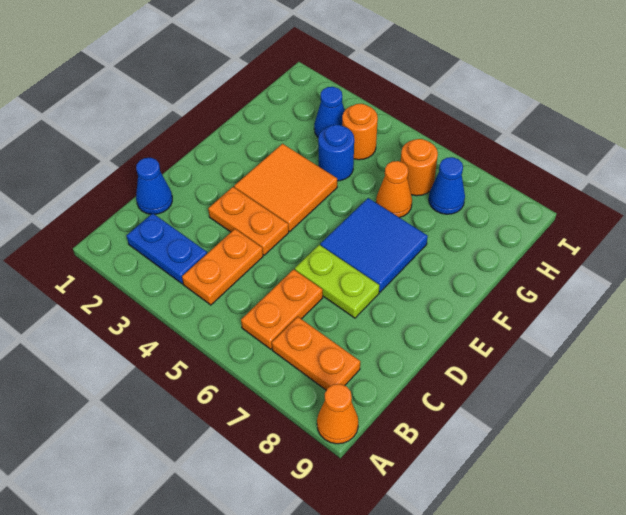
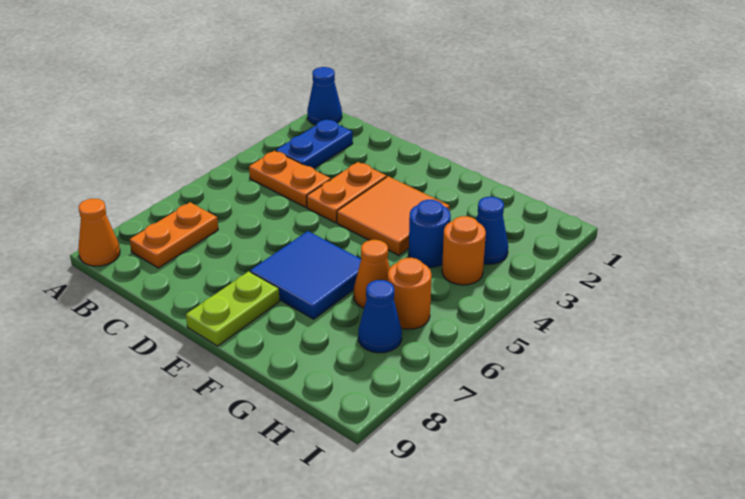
orange plate B6:C6 level 1 -> none
blue cone C1 level 1 -> blue cone A1 level 1
lime plate D6:D7 level 1 -> lime plate E8:E9 level 1

